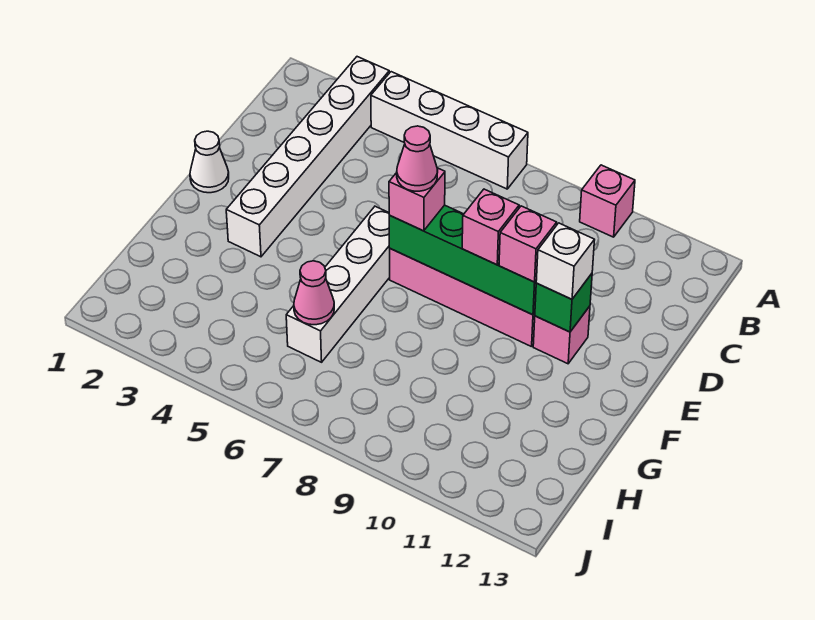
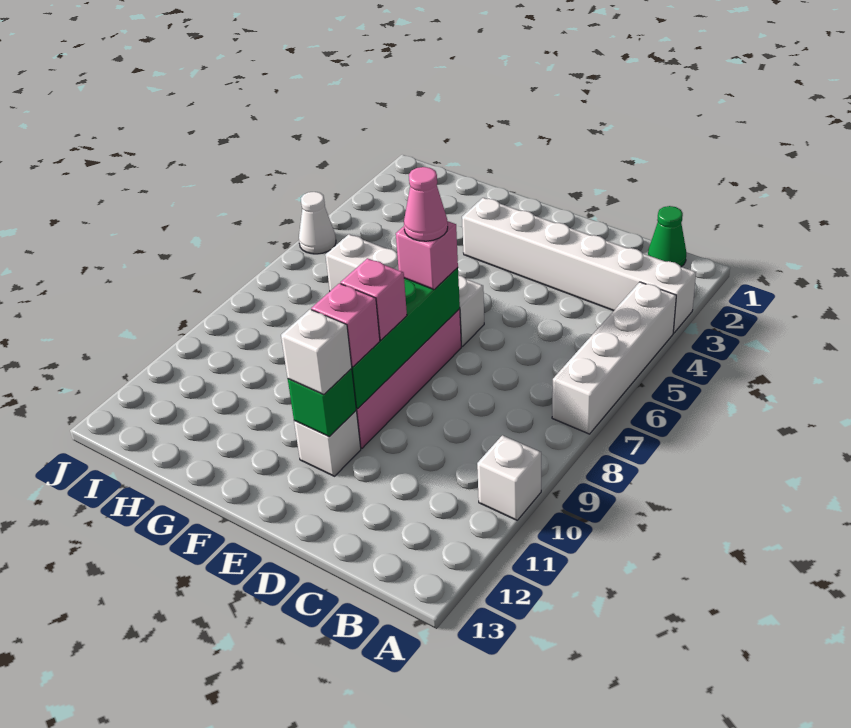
pink brick A10 level 1 -> white brick A10 level 1
none -> green cone B1 level 1
white cone E1 level 1 -> white cone J5 level 1
pink brick E11 level 1 -> white brick E11 level 1
pink cone H6 level 2 -> none

